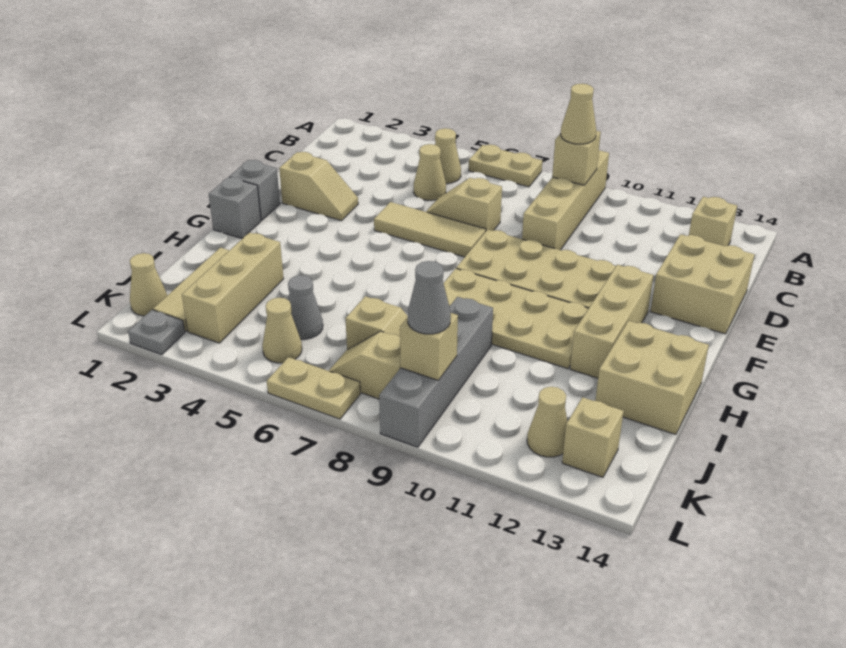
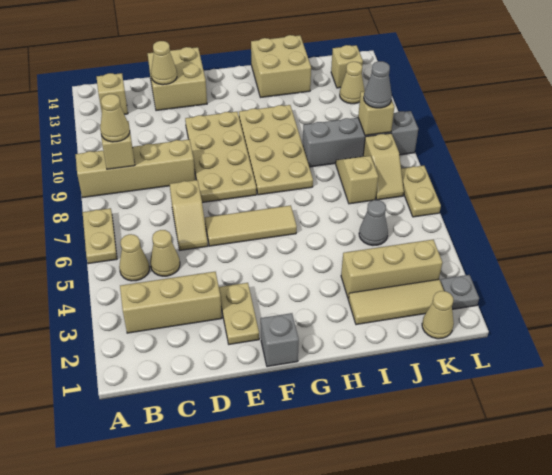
tan slope E2:E3 level 1 top 2 -> tan plate E2:E3 level 1
tan tile E5:E7 level 1 -> tan tile E6:G6 level 1
tan brick F12:H12 level 1 -> tan brick B3:D3 level 1
grey brick G1 level 1 -> none
tan cone K5 level 1 -> tan cone D13 level 2

